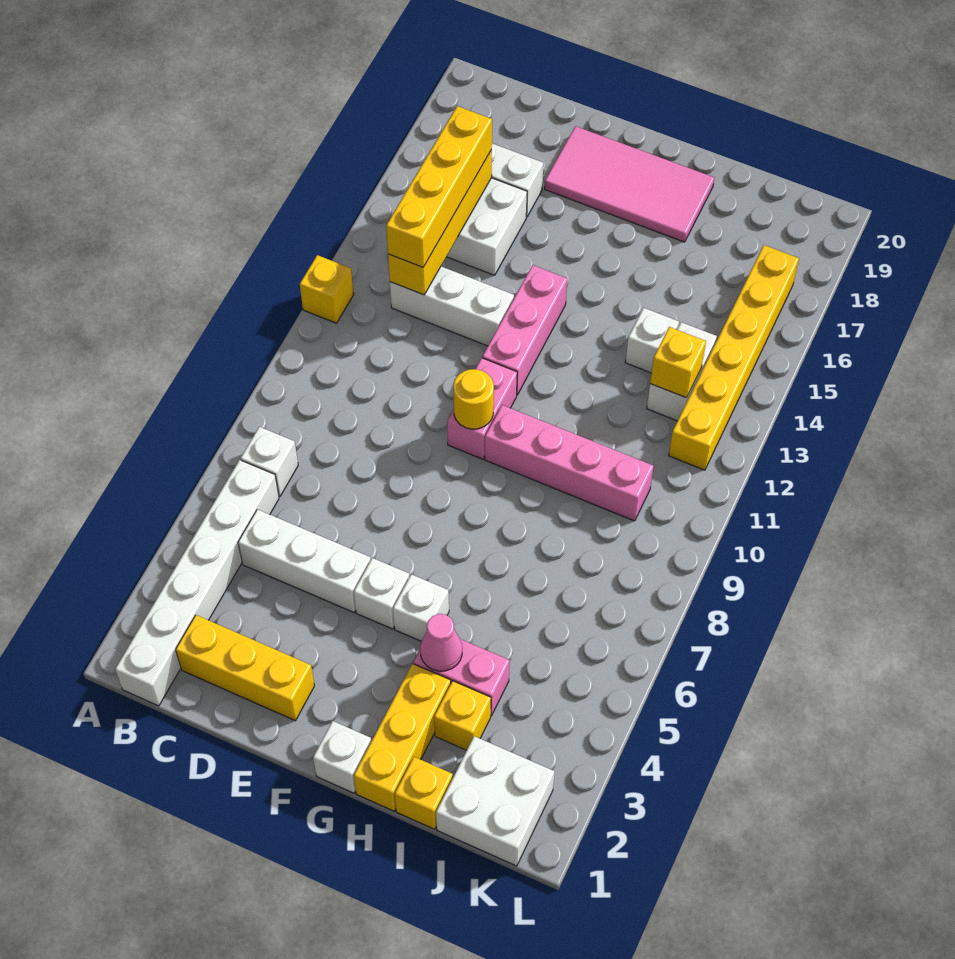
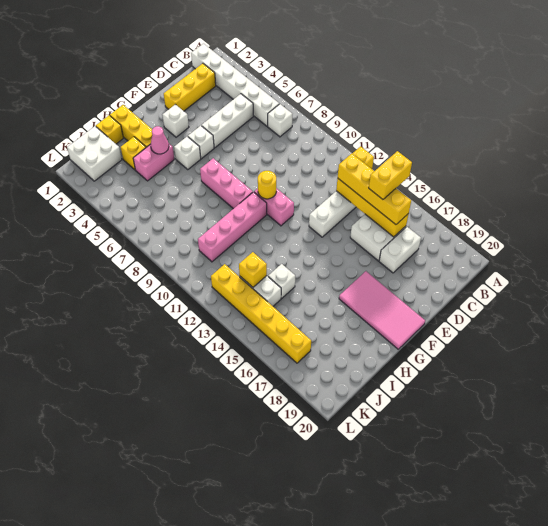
none -> yellow brick B15:C15 level 4
pink tile E18:H19 level 1 -> pink tile F17:G20 level 1
pink brick F12:F14 level 1 -> pink brick G7:G9 level 1
white brick G1 level 1 -> white brick F3 level 1

